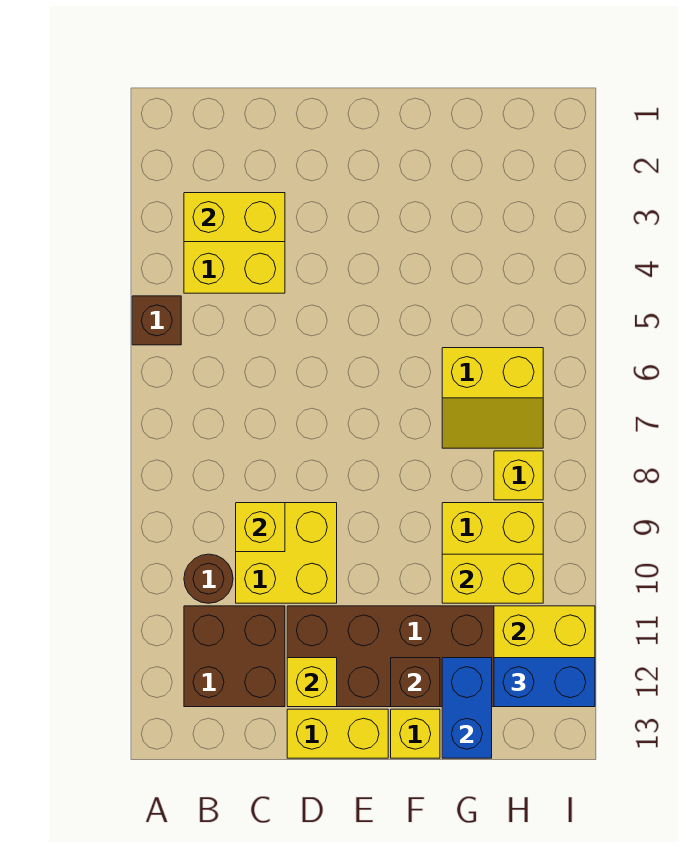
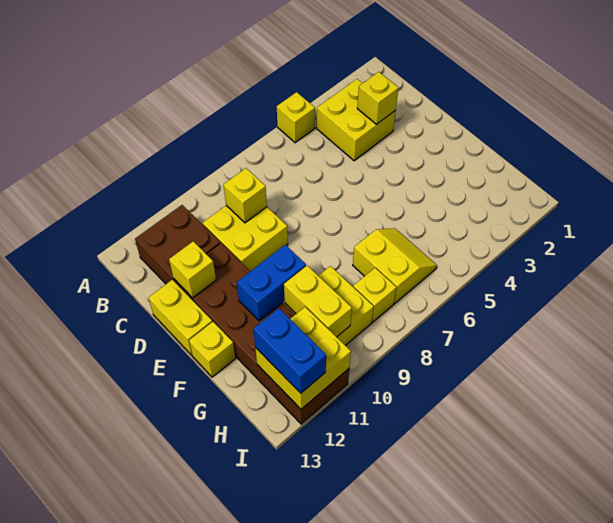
brown brick A5 level 1 -> yellow brick A5 level 1
yellow brick B3:C3 level 2 -> yellow brick C3 level 2
brown round brick B10 level 1 -> none
brown brick F12 level 2 -> none
yellow slope G6:H7 level 1 top 6 -> yellow slope G6:H7 level 1 top 7
blue brick G12:G13 level 2 -> blue brick F10:F11 level 2

